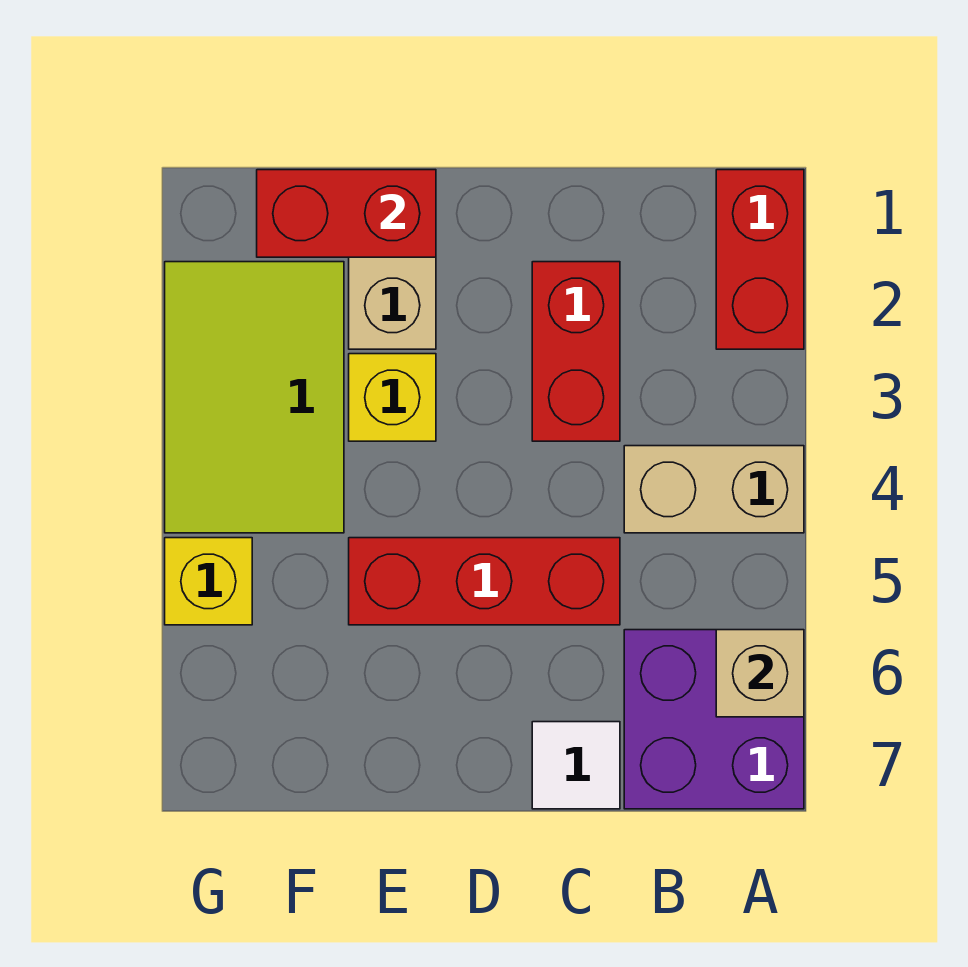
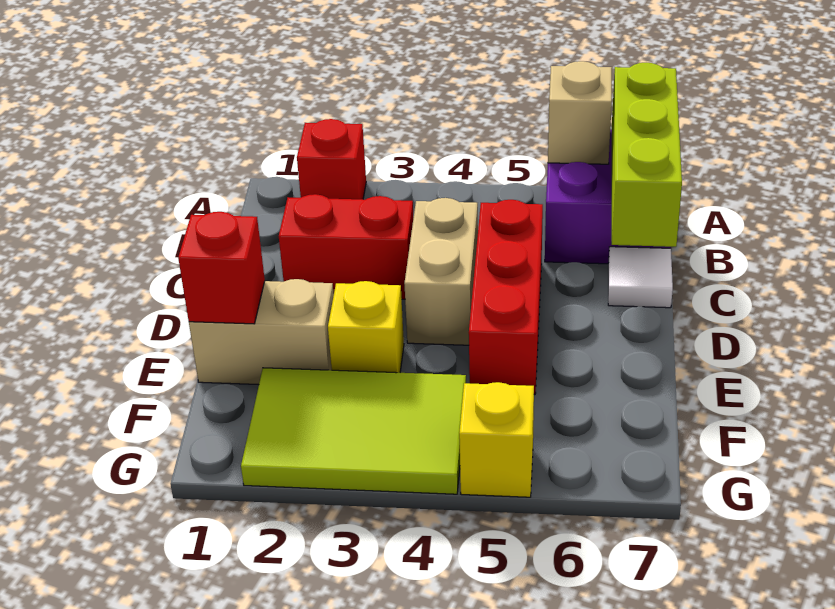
red brick A1:A2 level 1 -> red brick A2 level 1
tan brick A4:B4 level 1 -> tan brick C4:D4 level 1
none -> lime brick A7:C7 level 2
red brick E1:F1 level 2 -> red brick E1 level 2

